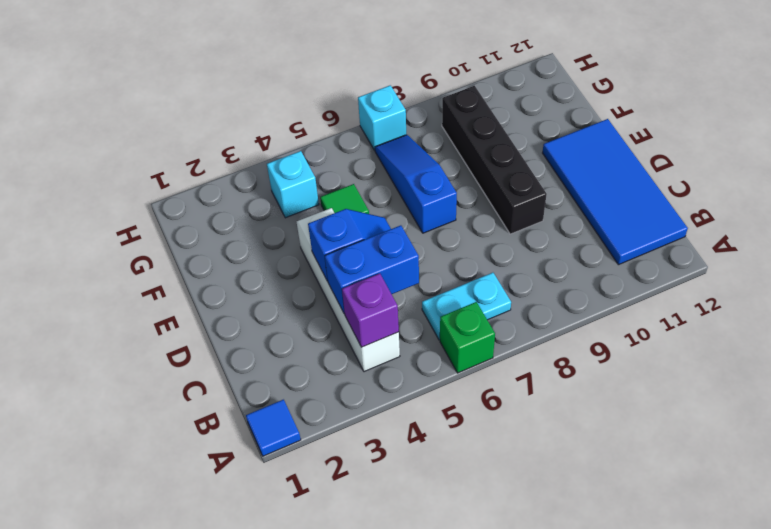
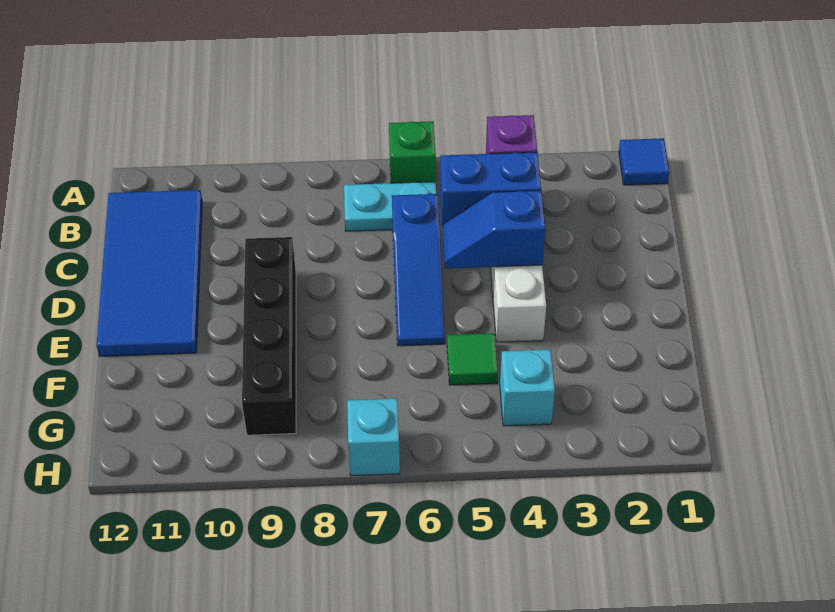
blue slope E7:G7 level 1 top E -> blue slope C6:E6 level 1 top C

